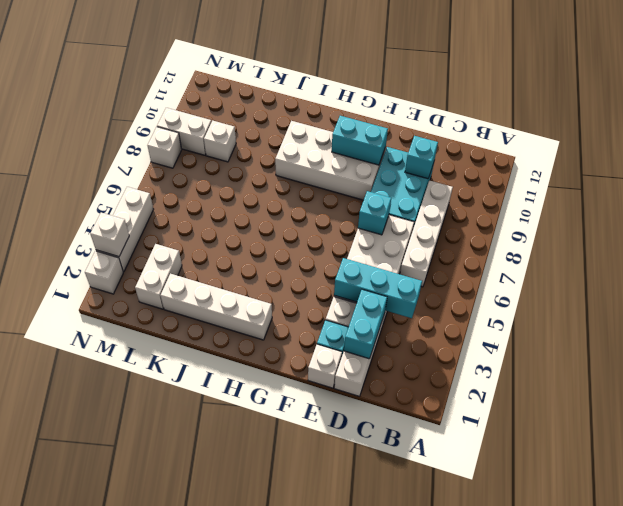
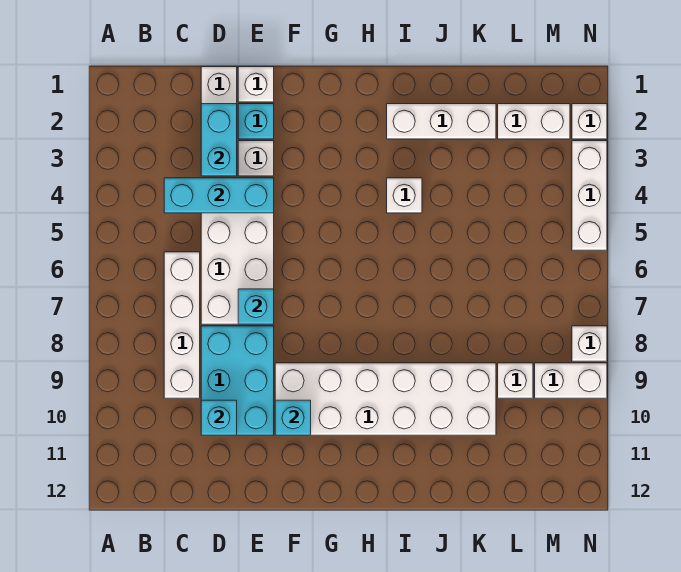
white brick F9:I10 level 1 -> white brick F9:K10 level 1
cyan brick F10:G10 level 2 -> cyan brick F10 level 2
white brick H2:K2 level 1 -> white brick I2:K2 level 1
white brick L2:L3 level 1 -> white brick L2:M2 level 1
white brick N3 level 2 -> white brick I4 level 1

